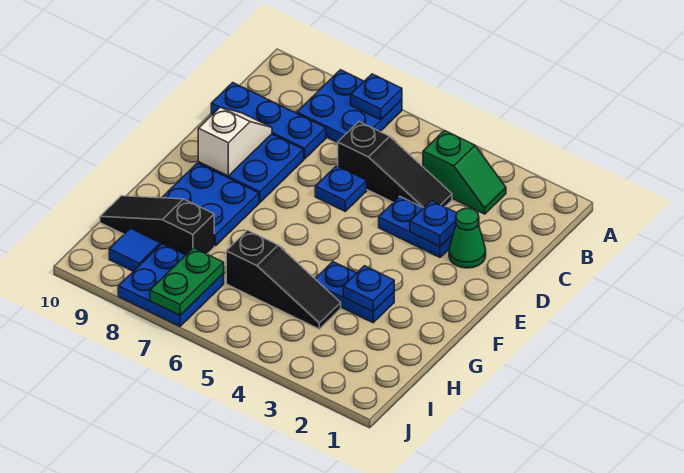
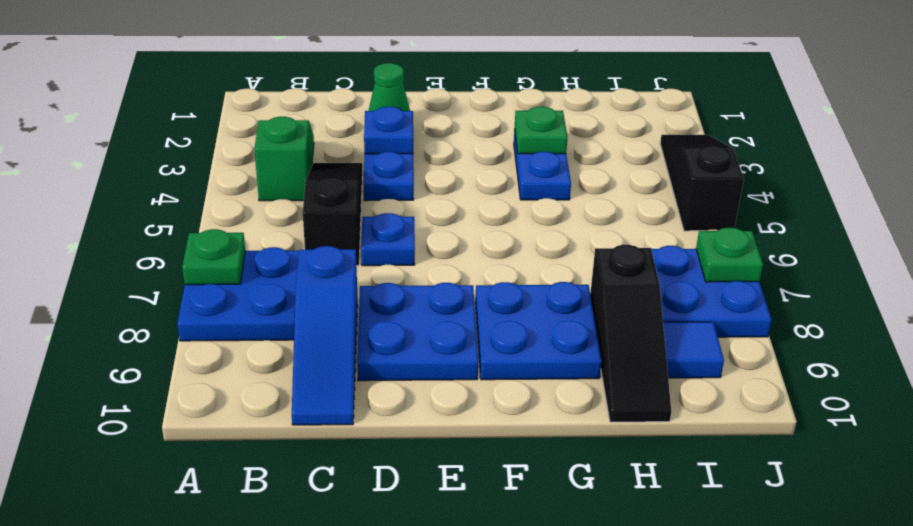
blue plate A7 level 2 -> green plate A7 level 2
blue plate C8:C10 level 1 -> blue slope C8:C10 level 1 top 8
white slope D9:E9 level 2 top E -> none
blue plate G3 level 2 -> green plate G3 level 2
black slope H4:H6 level 1 top 6 -> black slope J3:J5 level 1 top 5
green plate I7:J7 level 2 -> green plate J7 level 2

